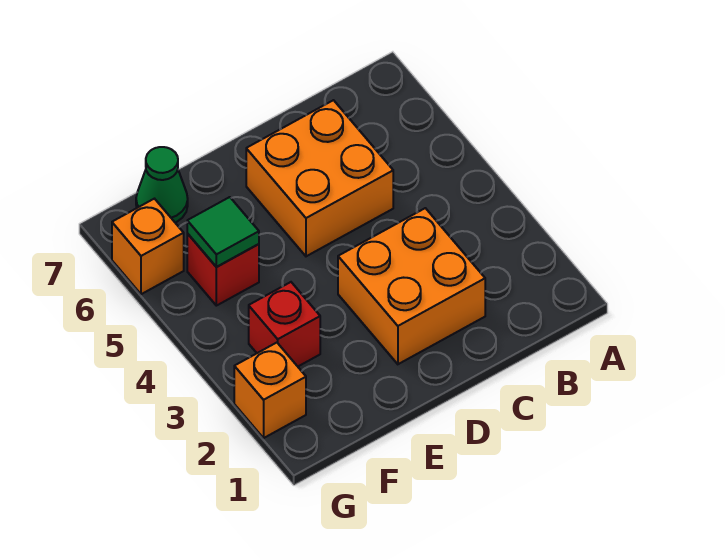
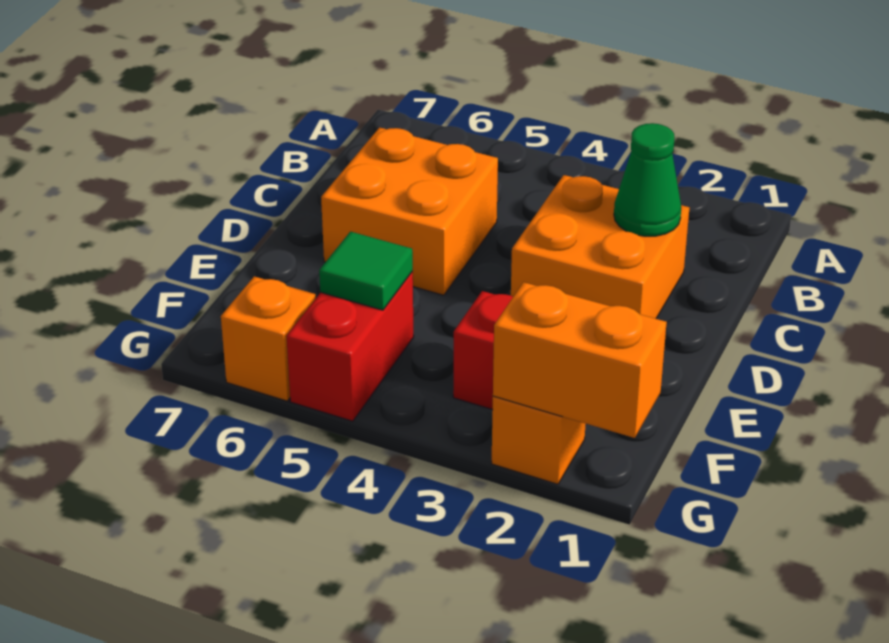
red brick F5 level 1 -> red brick F5:G5 level 1
green cone F7 level 1 -> green cone C2 level 2
none -> orange brick G1:G2 level 2

